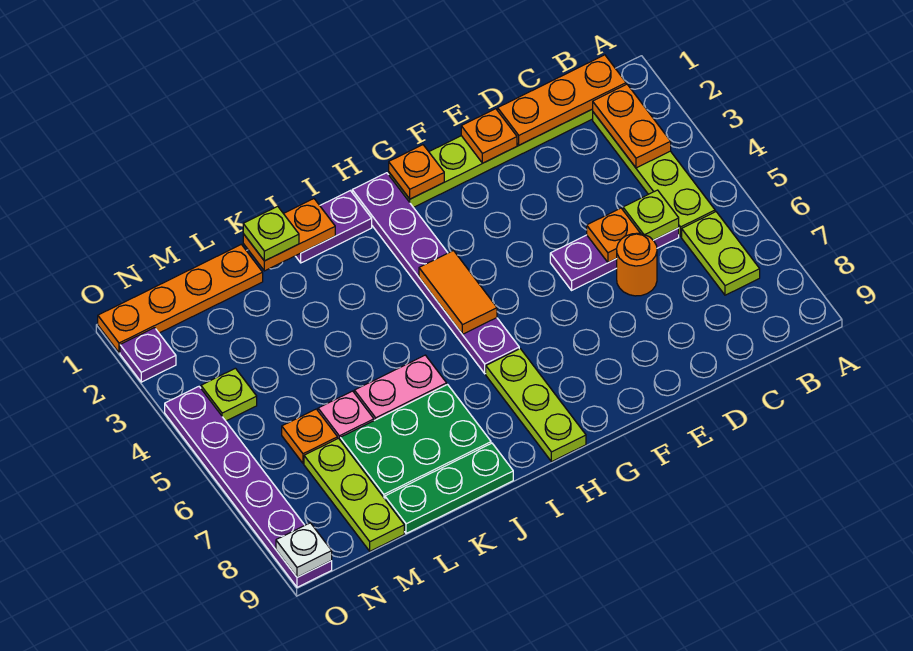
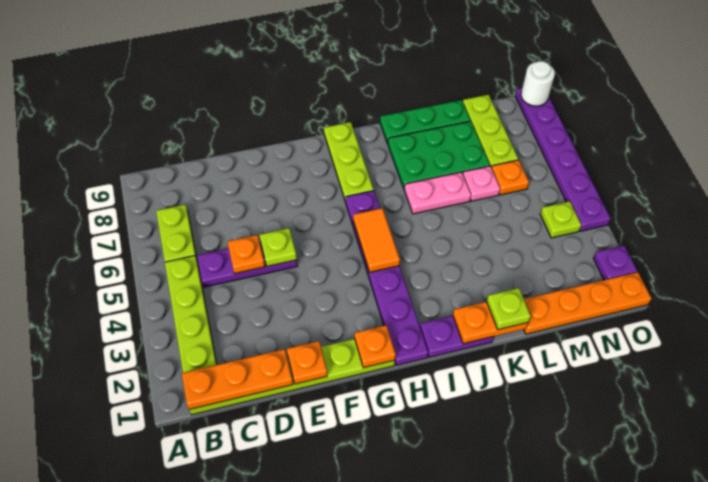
orange plate B2:B3 level 2 -> none
lime plate C5 level 2 -> lime plate E5 level 2
orange round brick D6 level 1 -> none
white plate O9 level 2 -> white round brick O9 level 2

